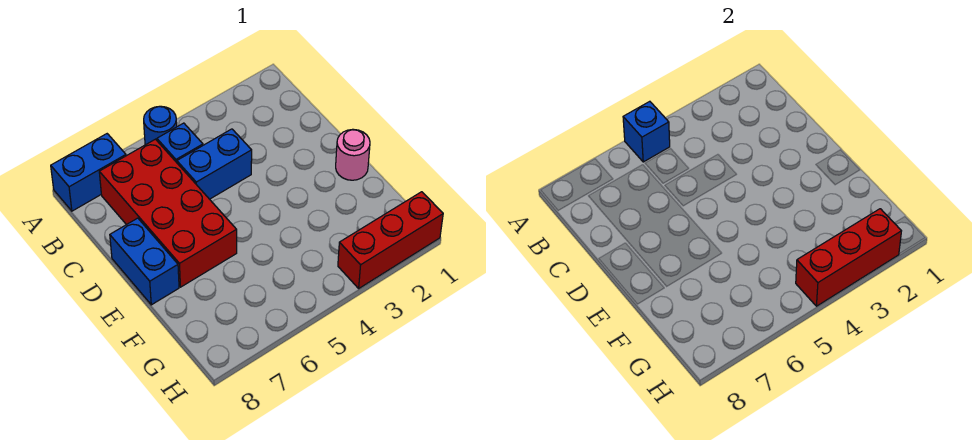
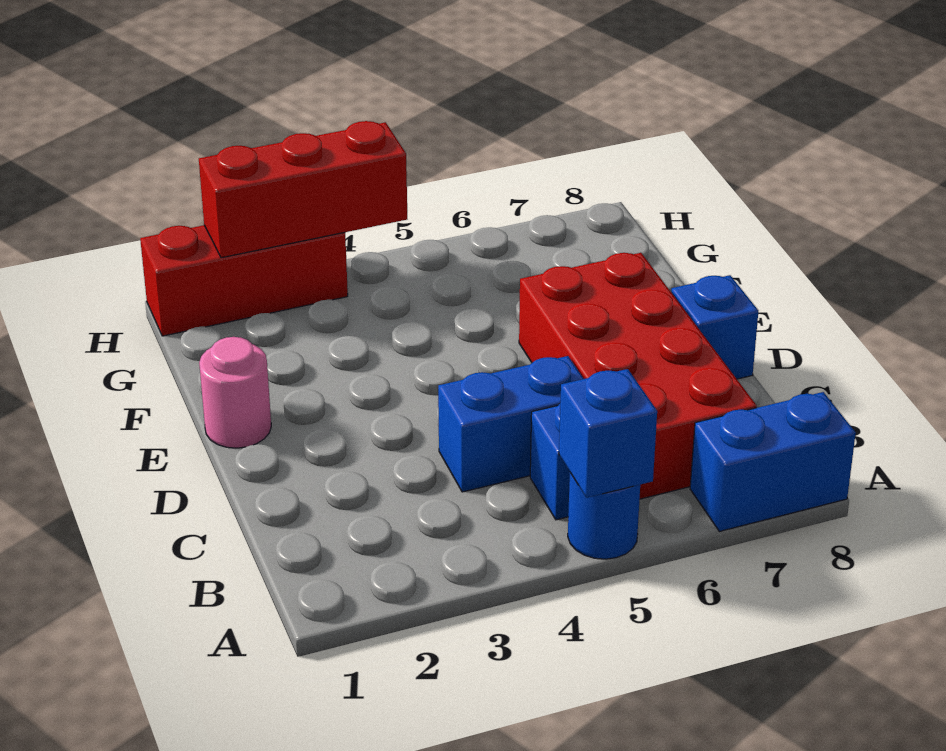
blue brick D8:E8 level 1 -> blue brick D8 level 1

